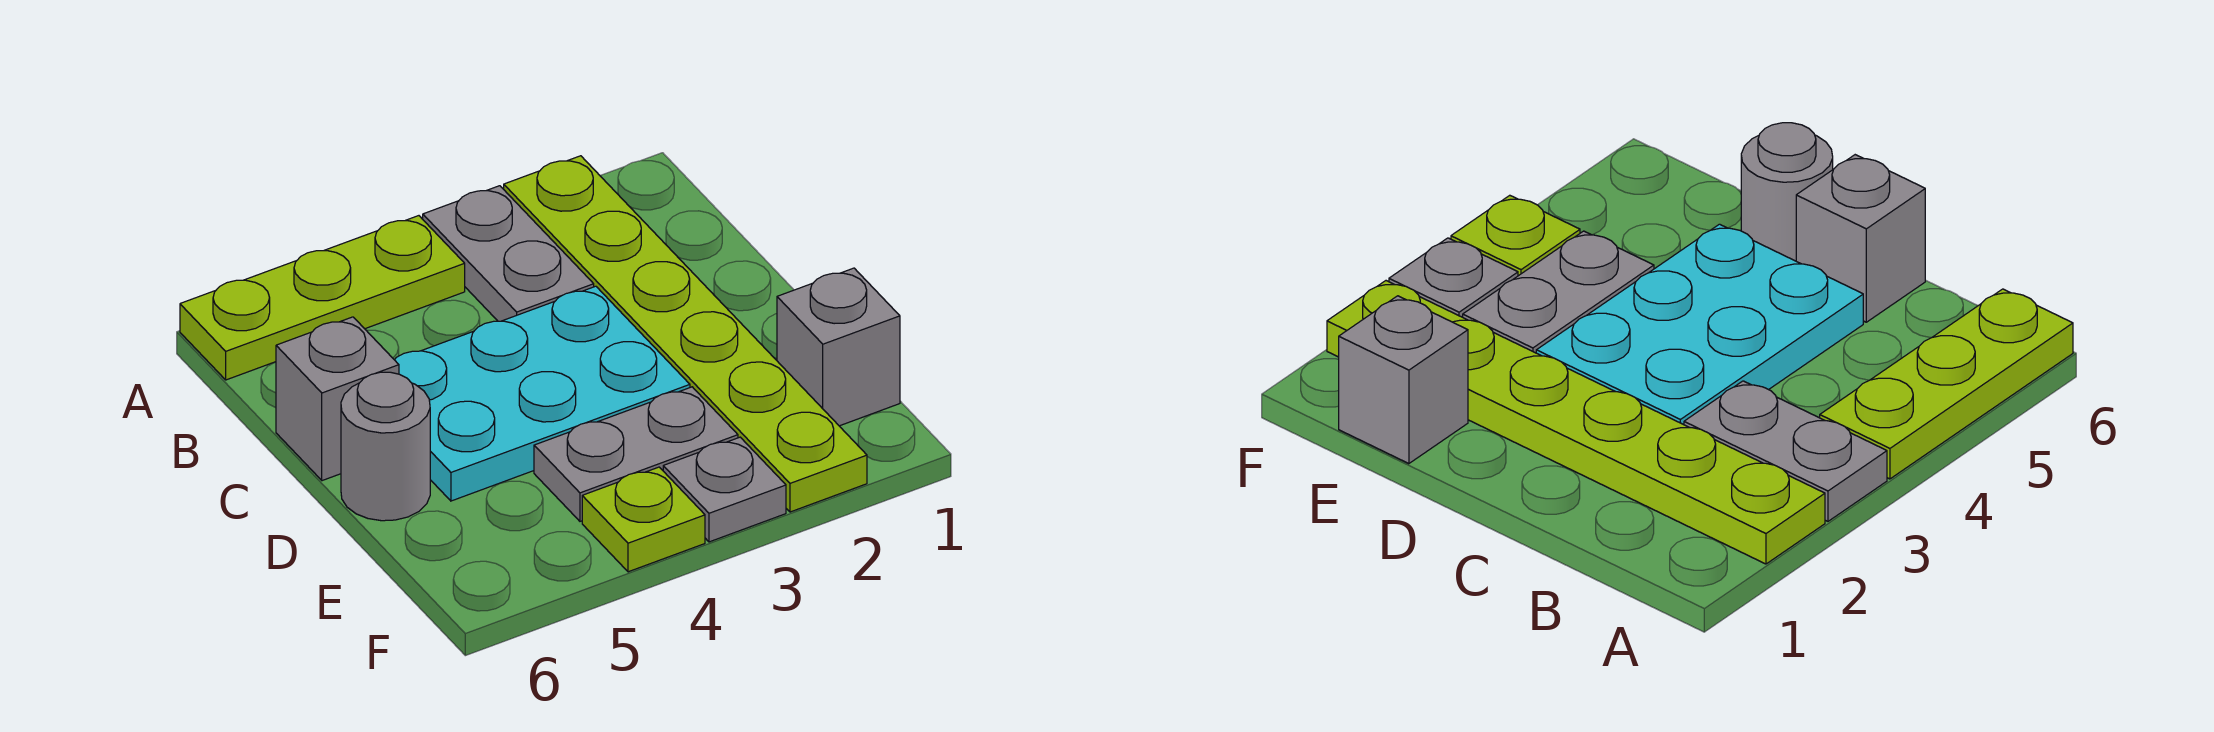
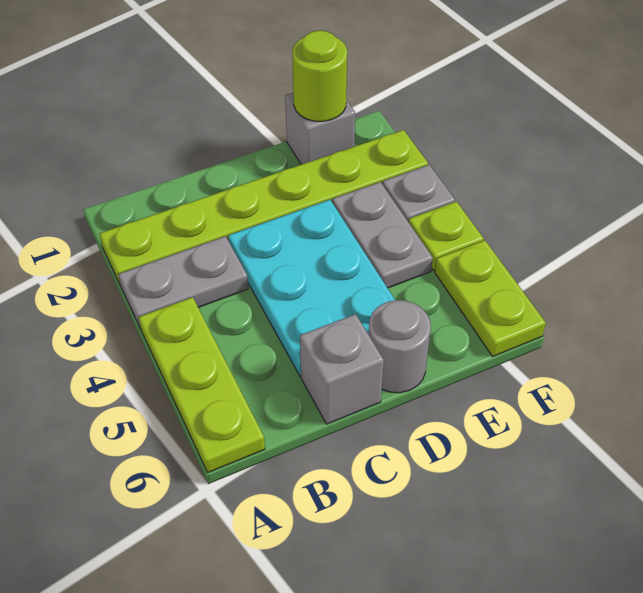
none -> lime round brick E1 level 2
none -> lime plate F5:F6 level 1

